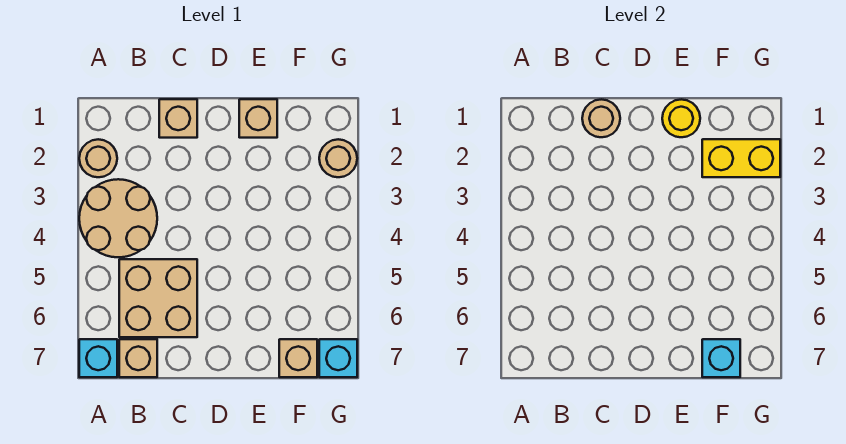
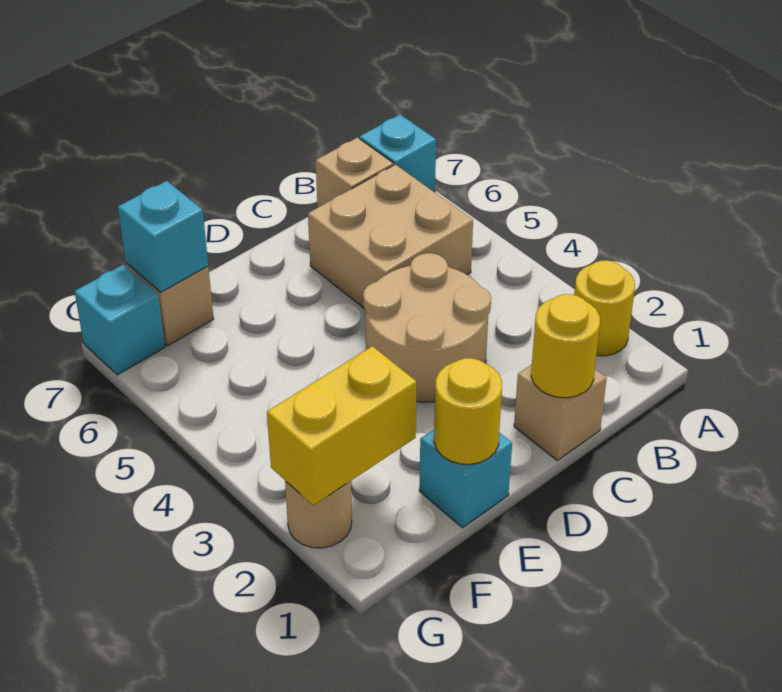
tan round brick A2 level 1 -> yellow round brick A2 level 1
tan round brick A3:B4 level 1 -> tan round brick C3:D4 level 1
tan round brick C1 level 2 -> yellow round brick C1 level 2
tan brick E1 level 1 -> cyan brick E1 level 1

